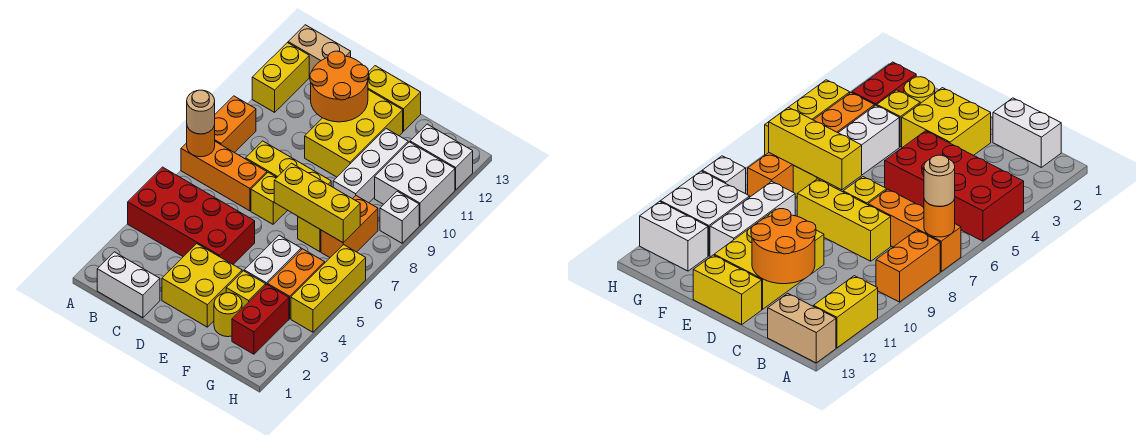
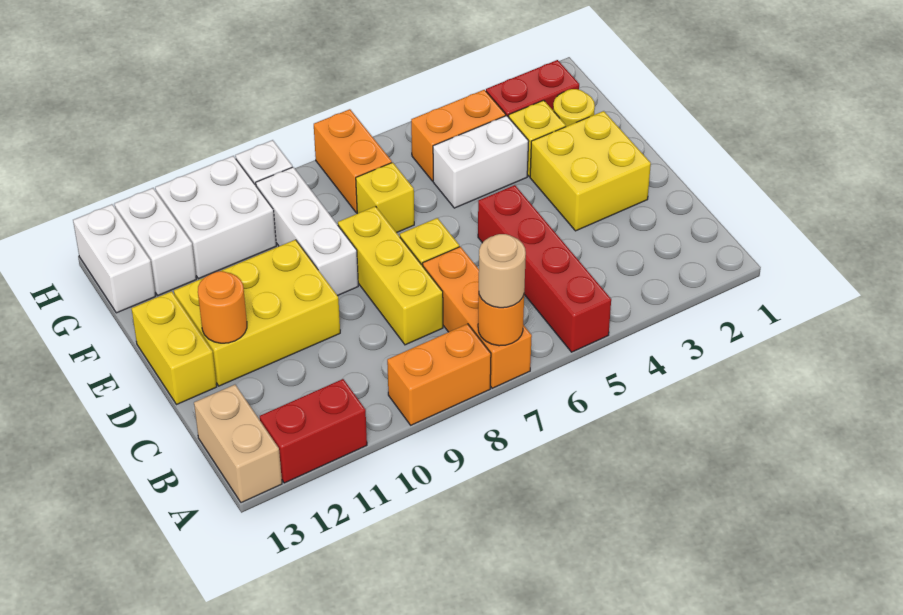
red brick A4:D5 level 1 -> red brick A5:D5 level 1
yellow brick A11:A12 level 1 -> red brick A11:A12 level 1
white brick B1:C1 level 1 -> white brick G13:H13 level 1
orange round brick C11:D12 level 2 -> orange round brick D12 level 2
yellow brick E7:G7 level 2 -> none
white brick F9:F11 level 1 -> white brick E9:G9 level 1
orange brick G7:G8 level 1 -> orange brick G7:H7 level 1
yellow brick H4:H6 level 1 -> none

